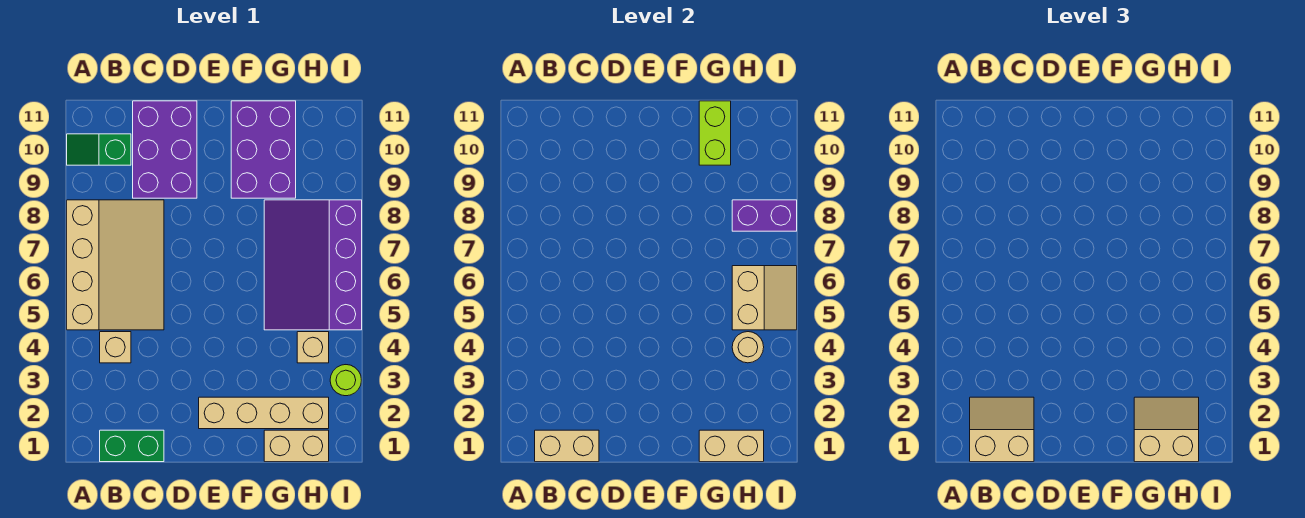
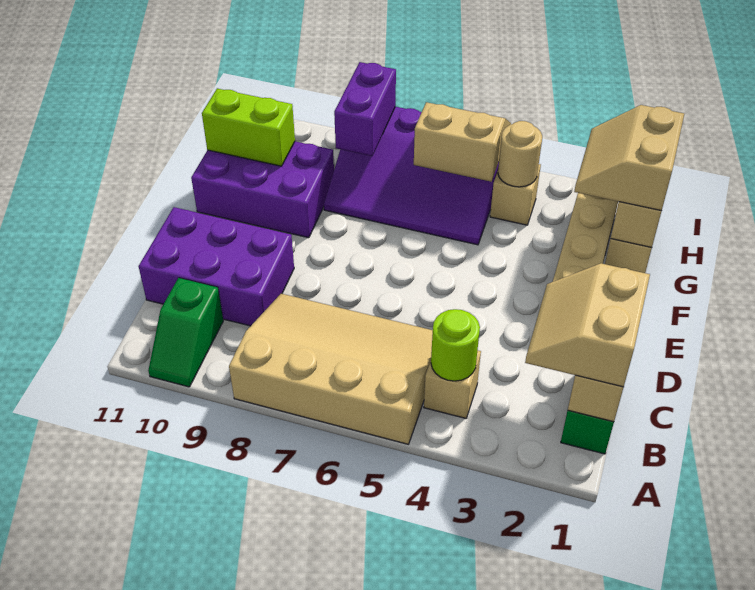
lime round brick I3 level 1 -> lime round brick B4 level 2

